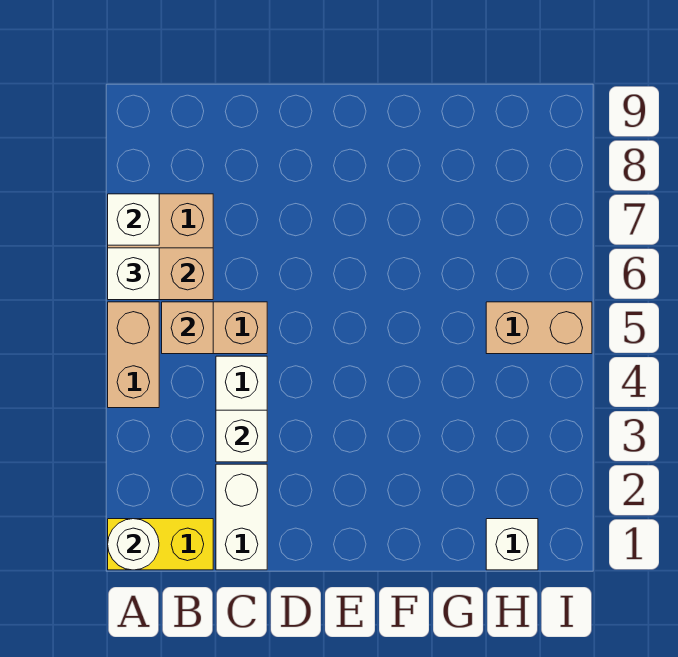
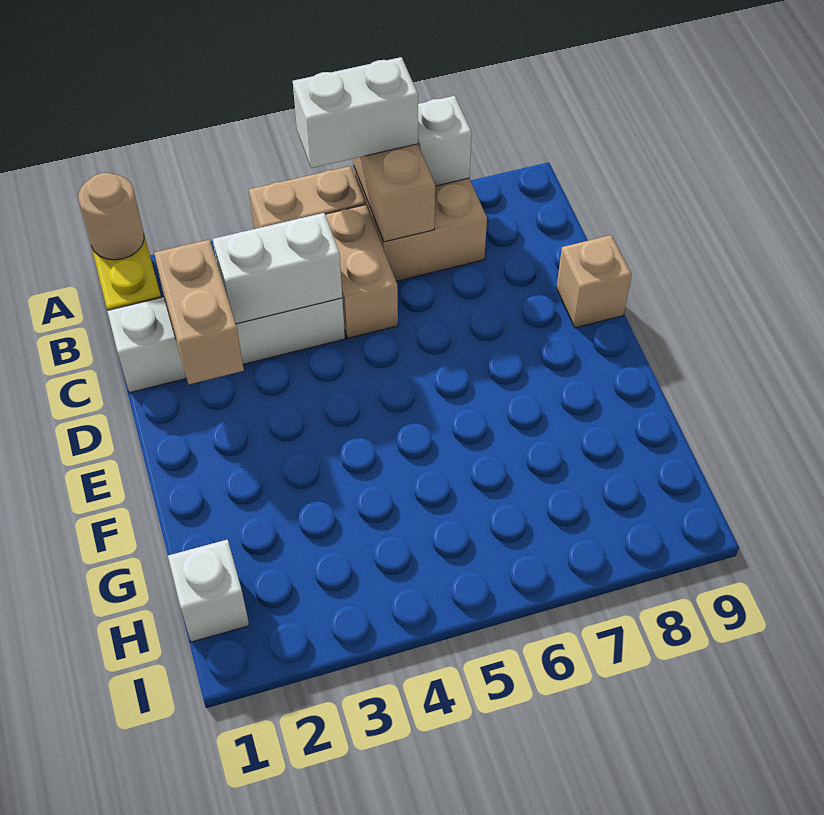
white round brick A1 level 2 -> tan round brick A1 level 2
white brick A6 level 3 -> white brick A5:A6 level 3
tan brick B5 level 2 -> tan brick D9 level 1
white brick C3 level 2 -> white brick C3:C4 level 2
tan brick H5:I5 level 1 -> tan brick C2:D2 level 2

